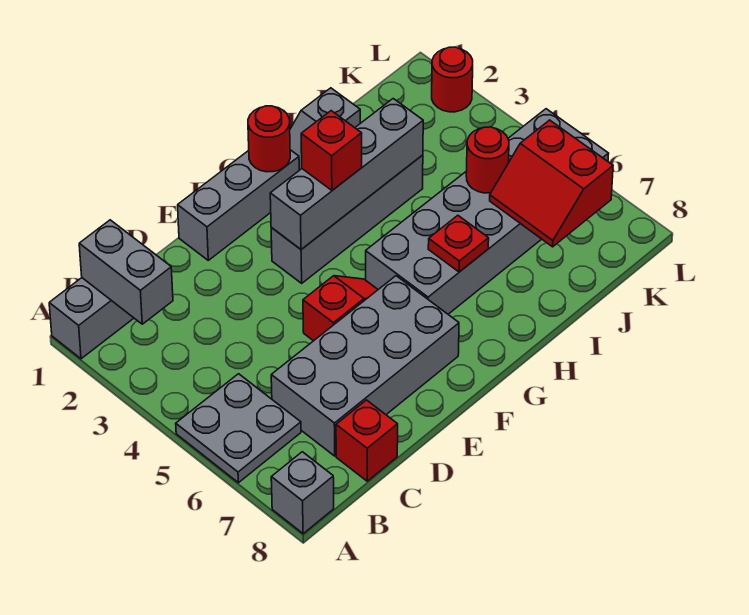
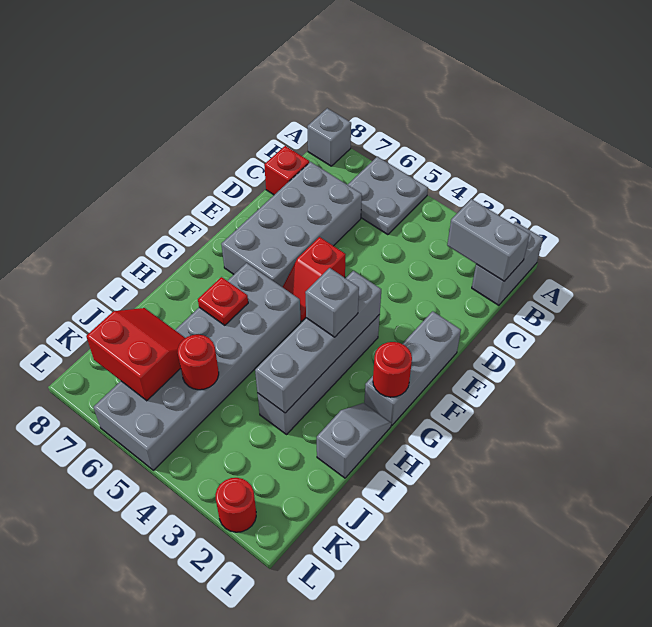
red brick G3 level 3 -> grey brick G3 level 3

